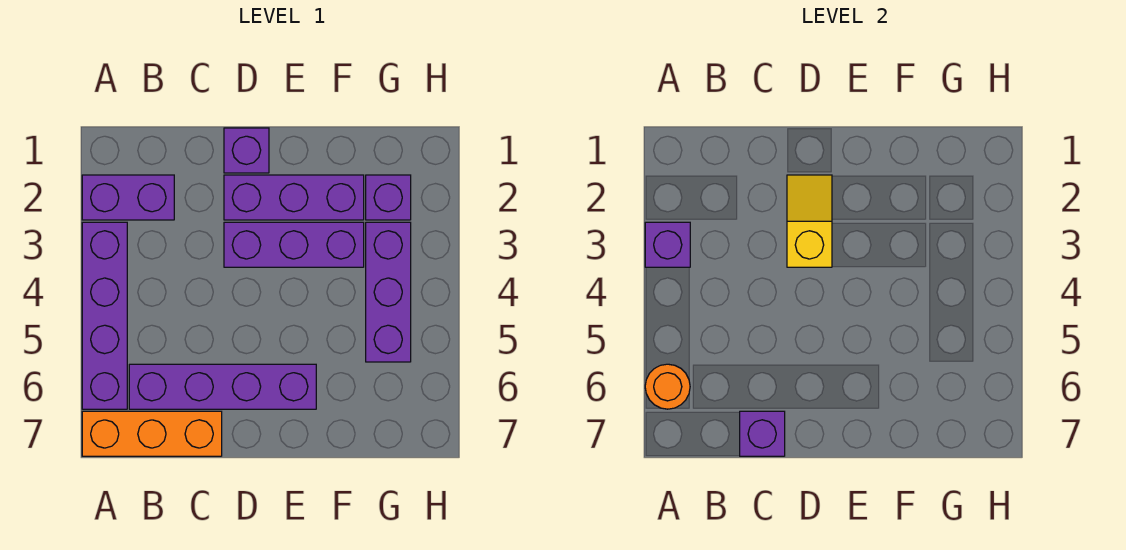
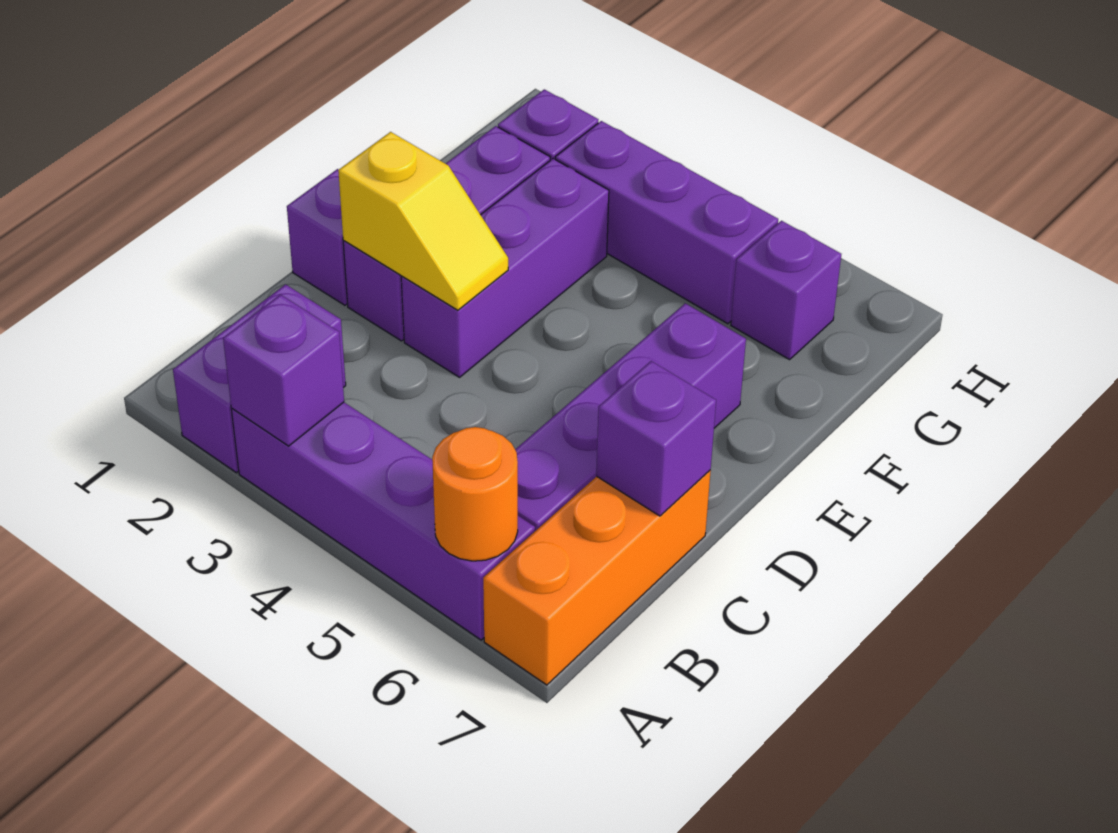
yellow slope D2:D3 level 2 top 3 -> yellow slope D2:D3 level 2 top 2
none -> purple brick G6 level 1

